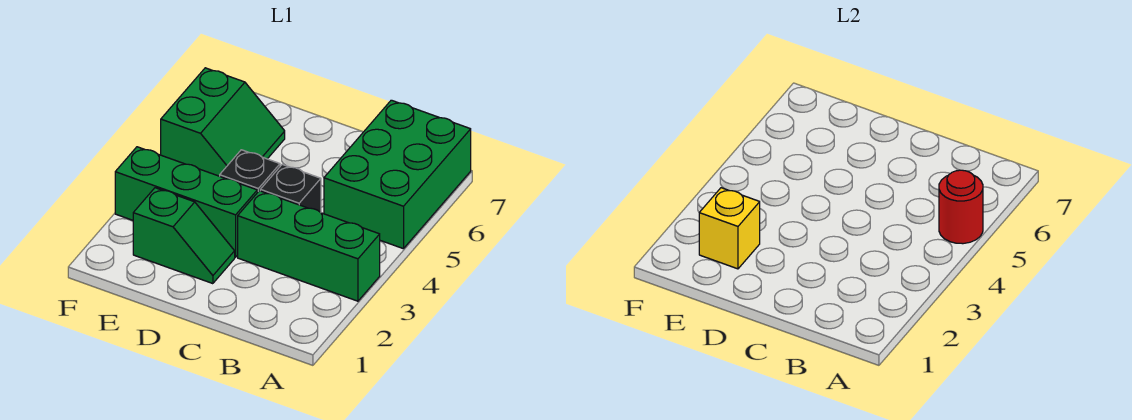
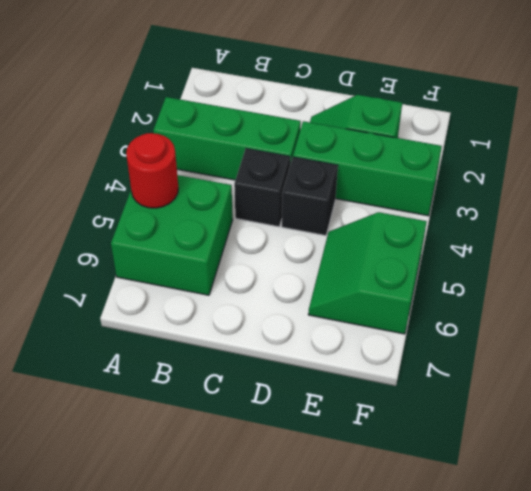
green brick A5:B7 level 1 -> green brick A5:B6 level 1
yellow brick E2 level 2 -> none

